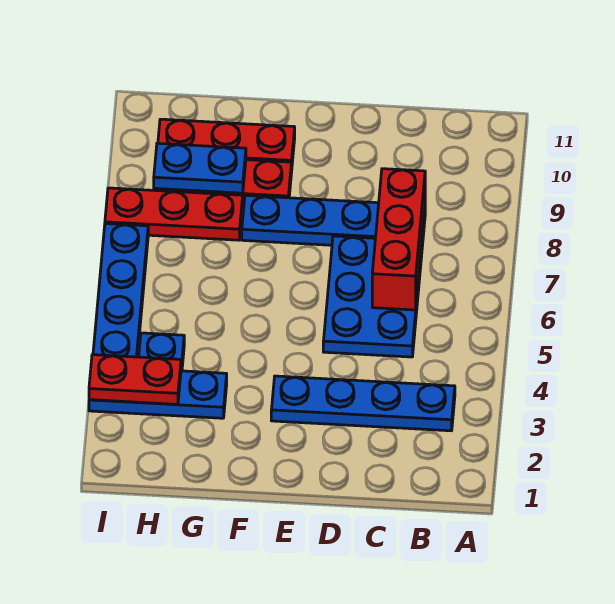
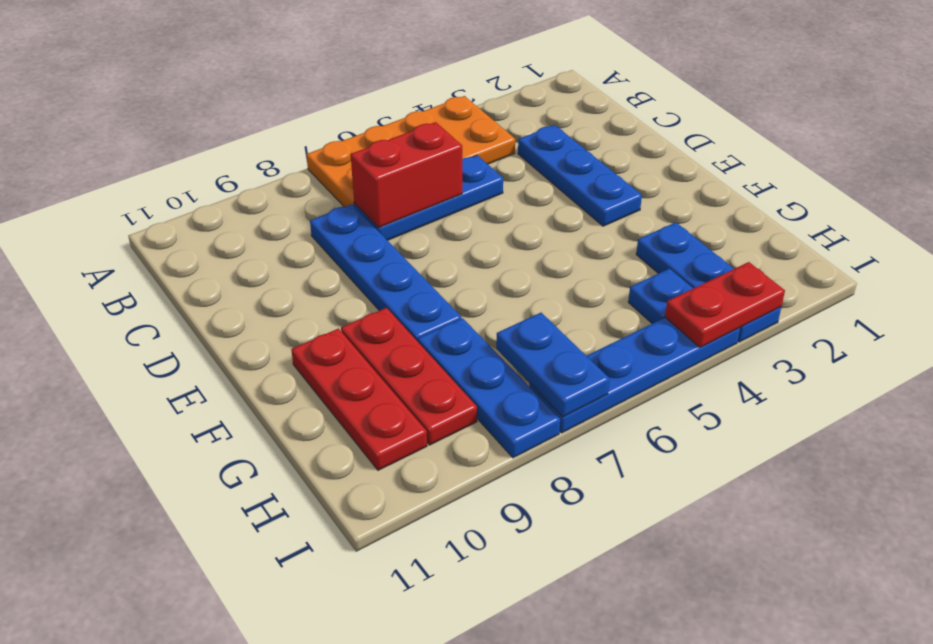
none -> orange plate A4:B7 level 1
blue plate B3:E3 level 1 -> blue plate C3:E3 level 1
blue plate C5:D7 level 1 -> blue plate C5:C7 level 1
red brick C6:C8 level 2 -> red brick C6:C7 level 2
red plate G8:I8 level 1 -> blue plate G8:I8 level 1
blue plate G9:H9 level 2 -> blue plate H7:I7 level 2
red plate H3:I3 level 2 -> red plate I3:I4 level 2

